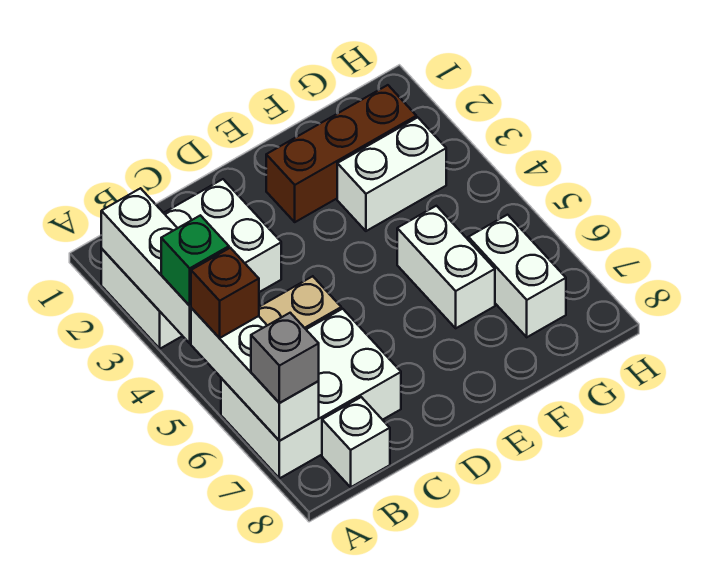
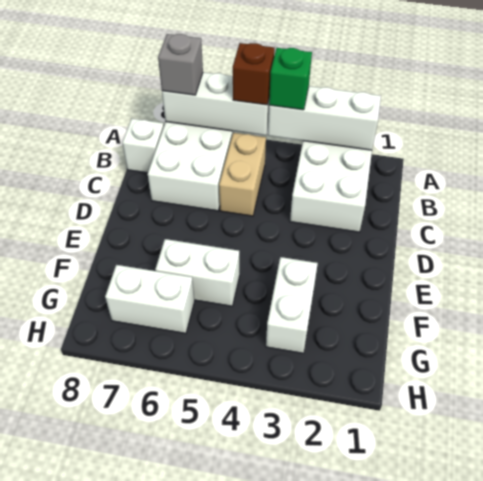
brown brick E2:G2 level 1 -> none

